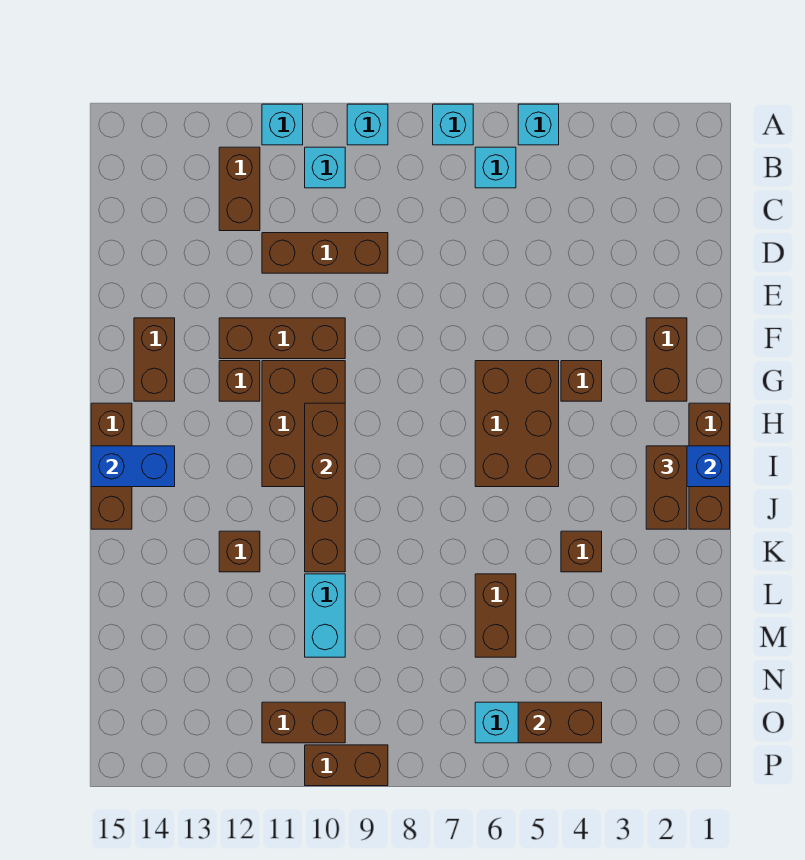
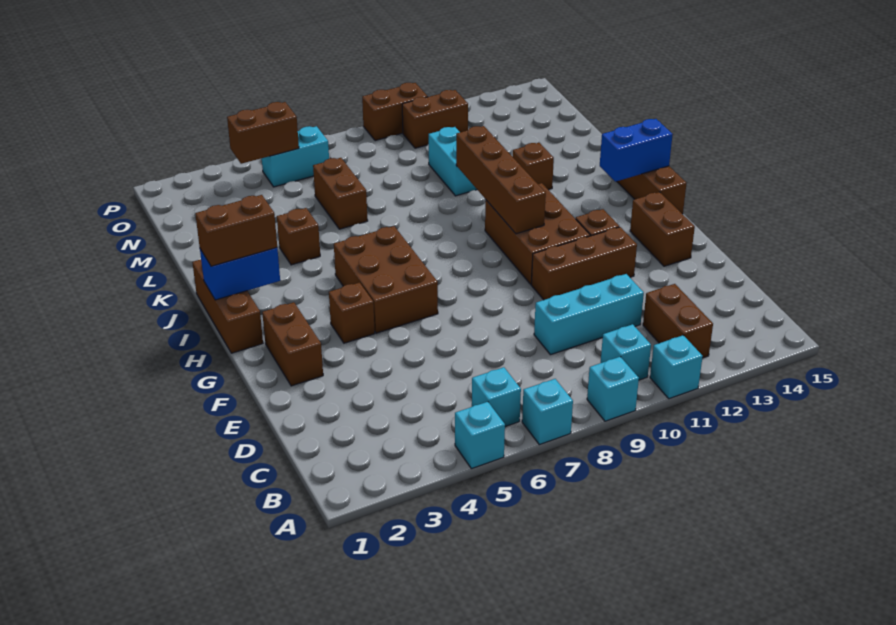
brown brick D9:D11 level 1 -> cyan brick D9:D11 level 1
brown brick I2:J2 level 3 -> brown brick I1:I2 level 3

